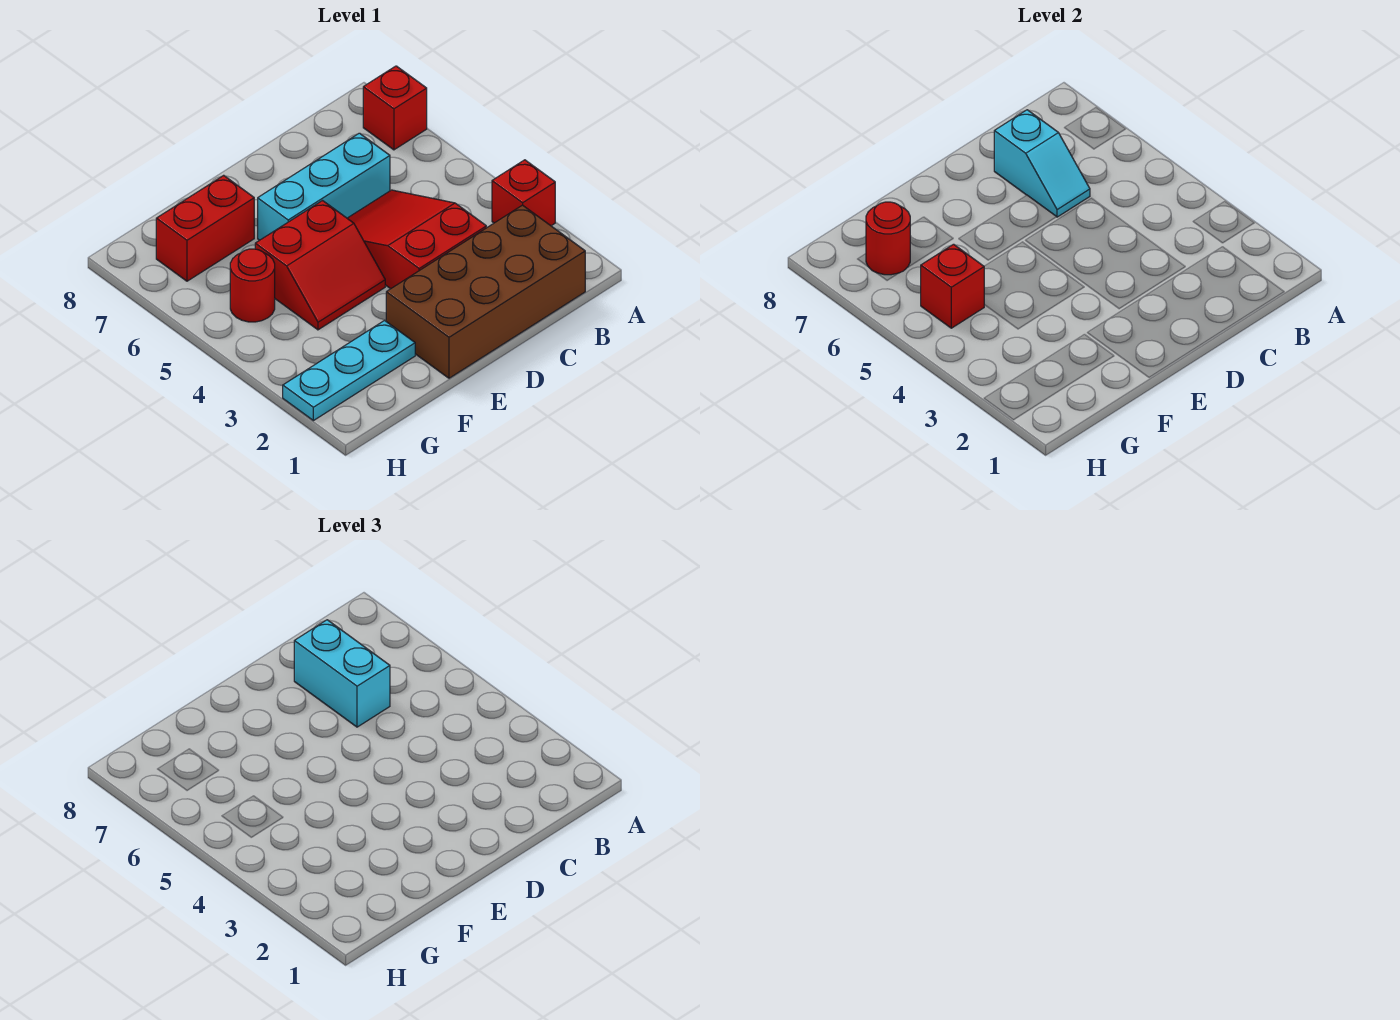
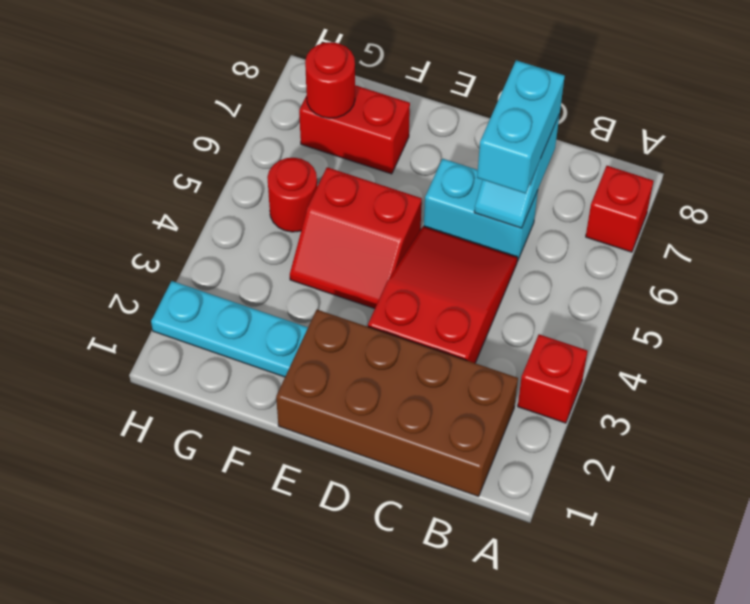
cyan brick C6:E6 level 1 -> cyan brick C6:D6 level 1
red brick G5 level 2 -> none

